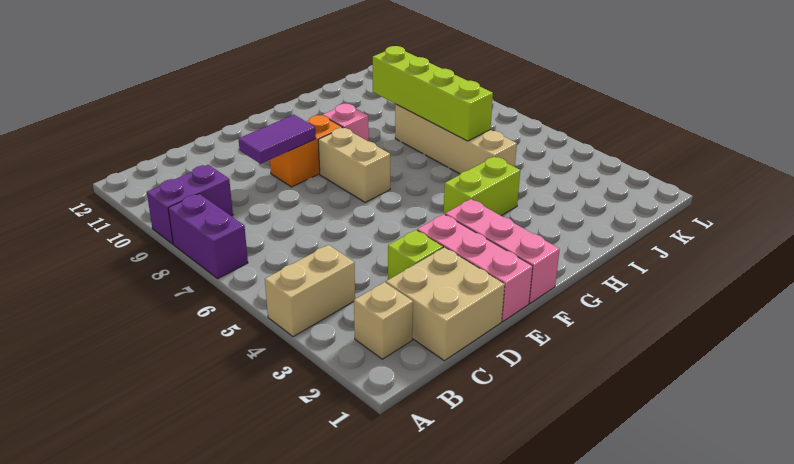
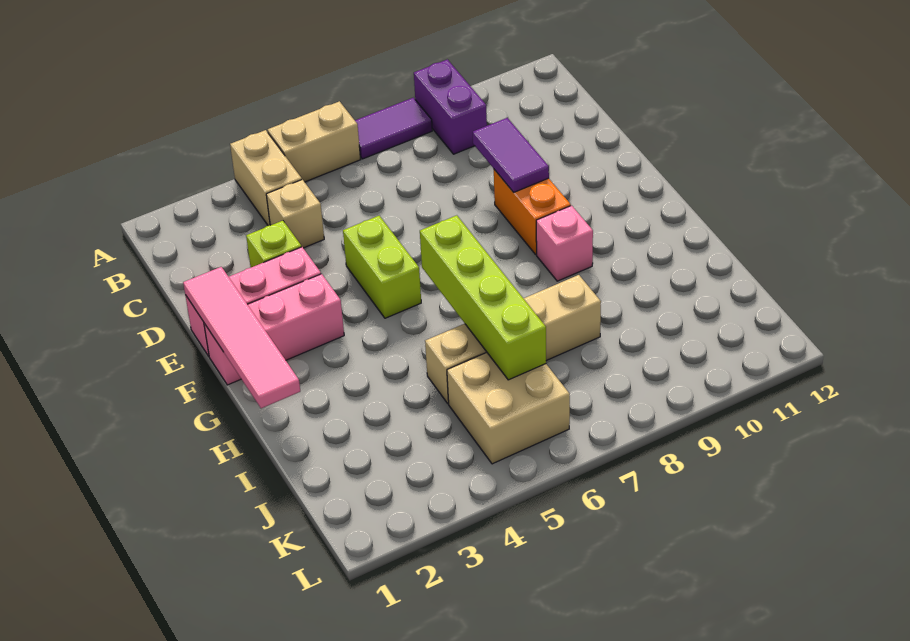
purple brick A7:A8 level 1 -> purple tile A7:A8 level 1
tan brick B2 level 1 -> tan brick C4 level 1
tan brick C1:D2 level 1 -> tan brick J5:K6 level 1
none -> pink tile E1:H1 level 2
tan brick F7:F8 level 1 -> tan brick A5:A6 level 1
lime brick G4:H4 level 1 -> lime brick E5:F5 level 1
lime brick I6:I9 level 2 -> lime brick G6:J6 level 2

